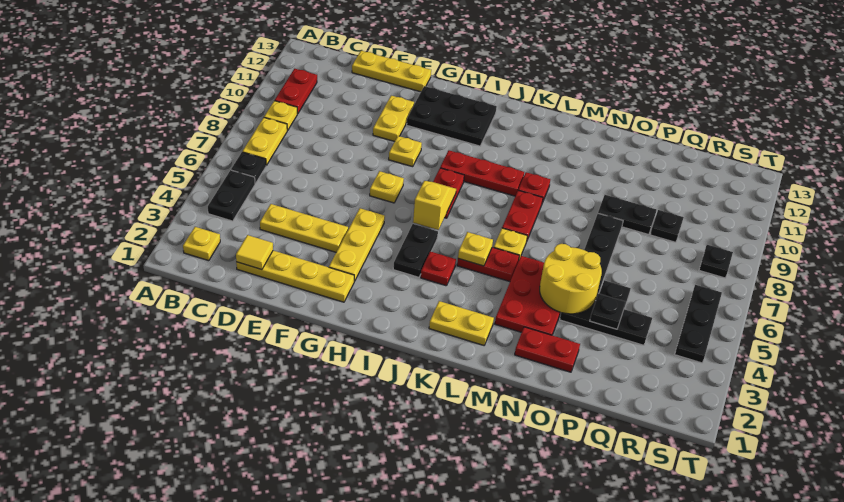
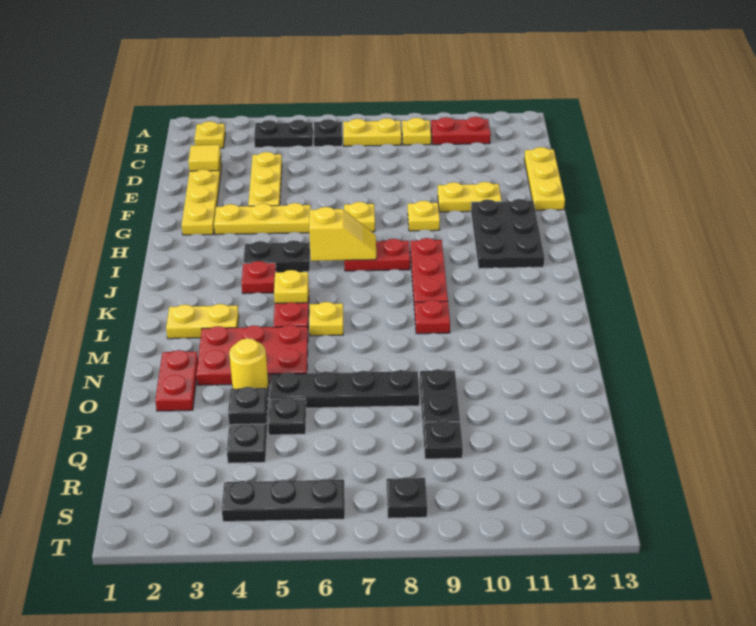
yellow plate K2:L2 level 1 -> yellow plate L2:L3 level 1
red plate L7:L8 level 1 -> none
yellow round brick N4:O5 level 2 -> yellow round brick O4 level 2

